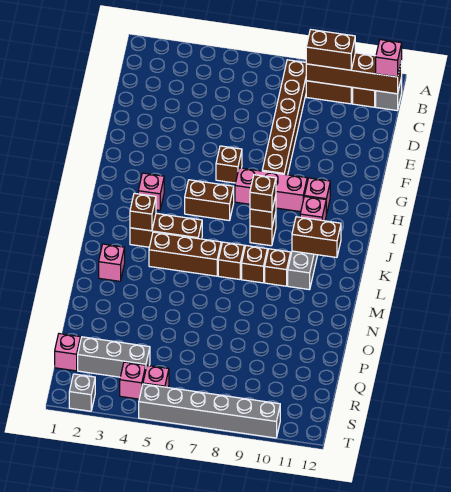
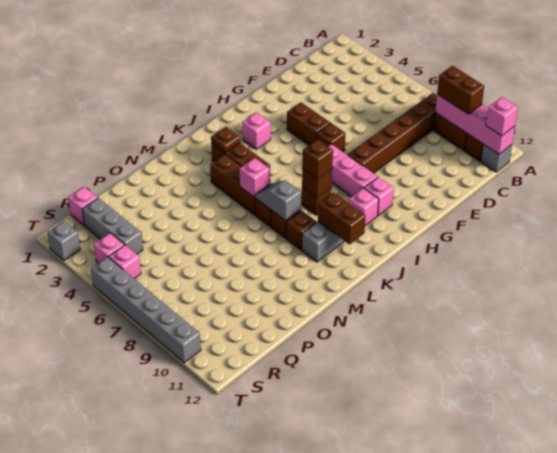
brown brick B9:B12 level 2 -> pink brick B9:B12 level 2
brown brick I5:I6 level 1 -> brown brick G4:G5 level 1
brown brick K3 level 2 -> brown plate K3 level 2
none -> grey slope L7:L8 level 2 top 8
pink brick M2 level 1 -> pink brick L6 level 2

